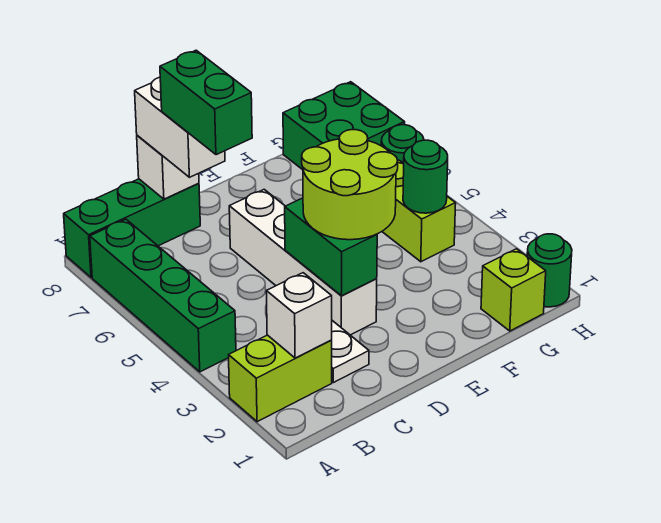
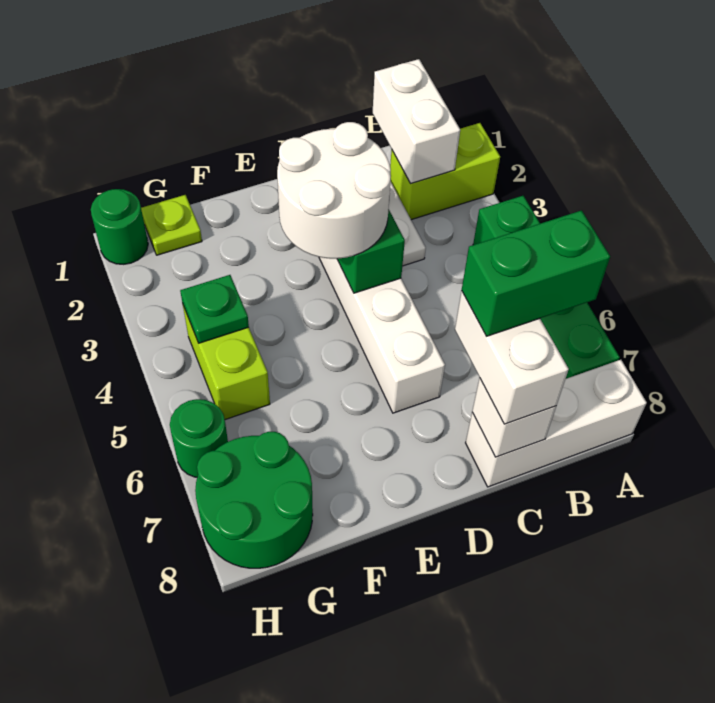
green brick A8:C8 level 1 -> white brick A8:C8 level 1
white brick B2 level 2 -> white brick B1:B2 level 2
green brick C6:C7 level 4 -> green brick B7:C7 level 4
lime round brick D3:E4 level 3 -> white round brick D3:E4 level 3
lime brick G1 level 1 -> lime plate G1 level 1
green round brick G4 level 2 -> green plate G4 level 2
green brick G7:H8 level 1 -> green round brick G7:H8 level 1

